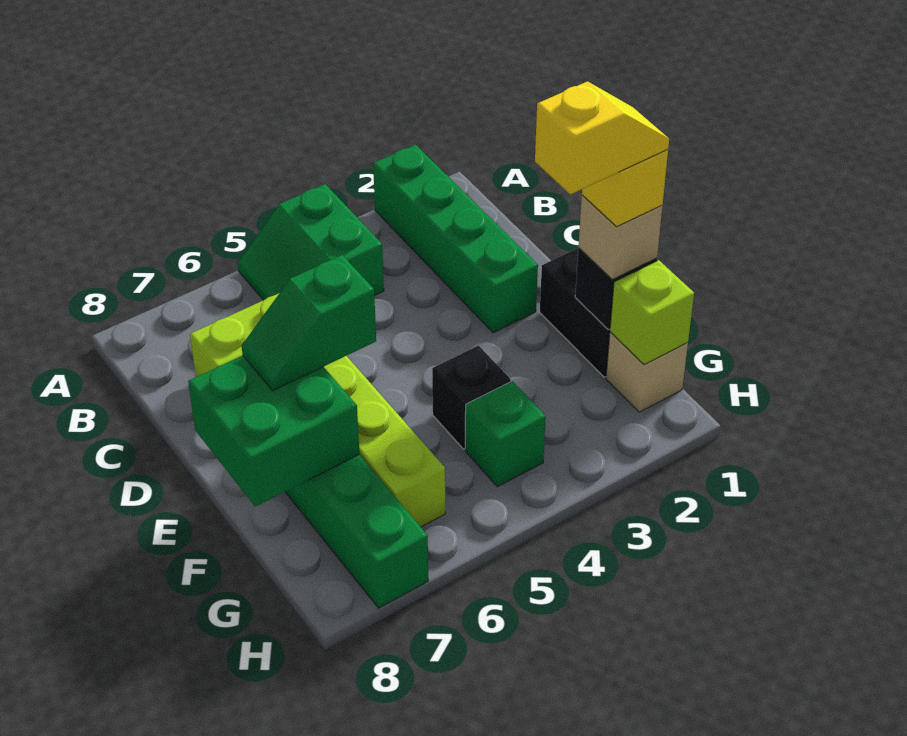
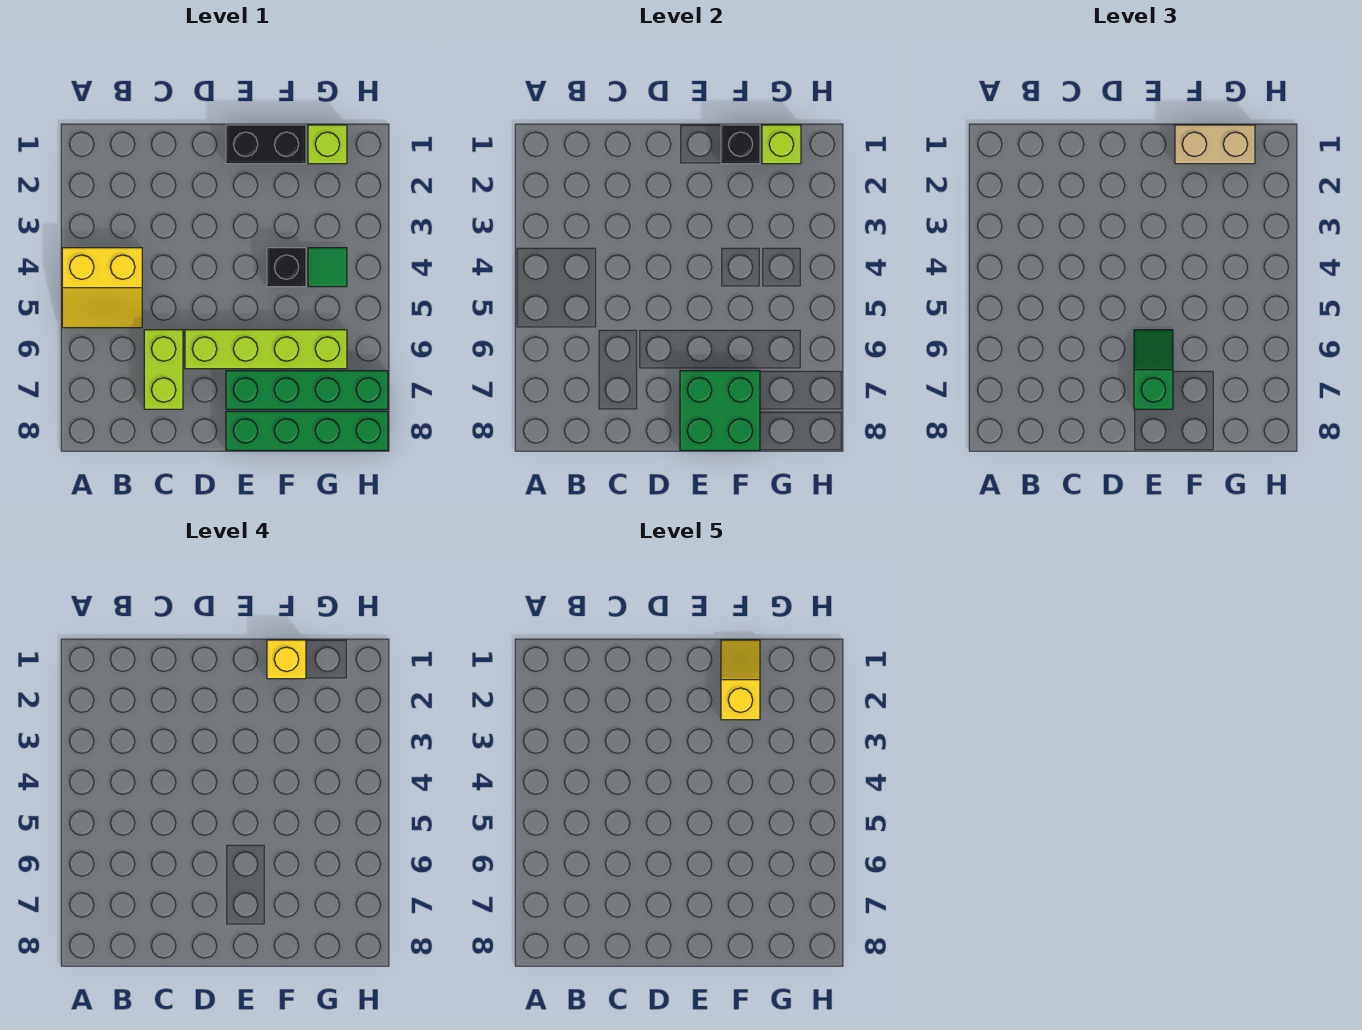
green brick A2:D2 level 1 -> green brick E8:H8 level 1
green slope A4:B5 level 1 top 4 -> yellow slope A4:B5 level 1 top 4
green slope E6:E7 level 3 top 6 -> green slope E6:E7 level 3 top 7
tan brick F1 level 3 -> tan brick F1:G1 level 3
tan brick G1 level 1 -> lime brick G1 level 1
green brick G4 level 1 -> green tile G4 level 1

